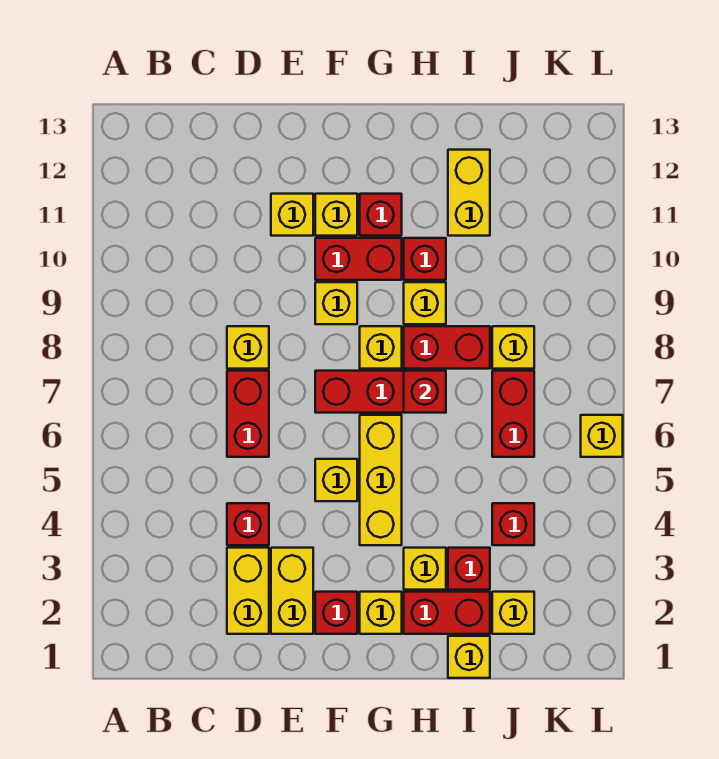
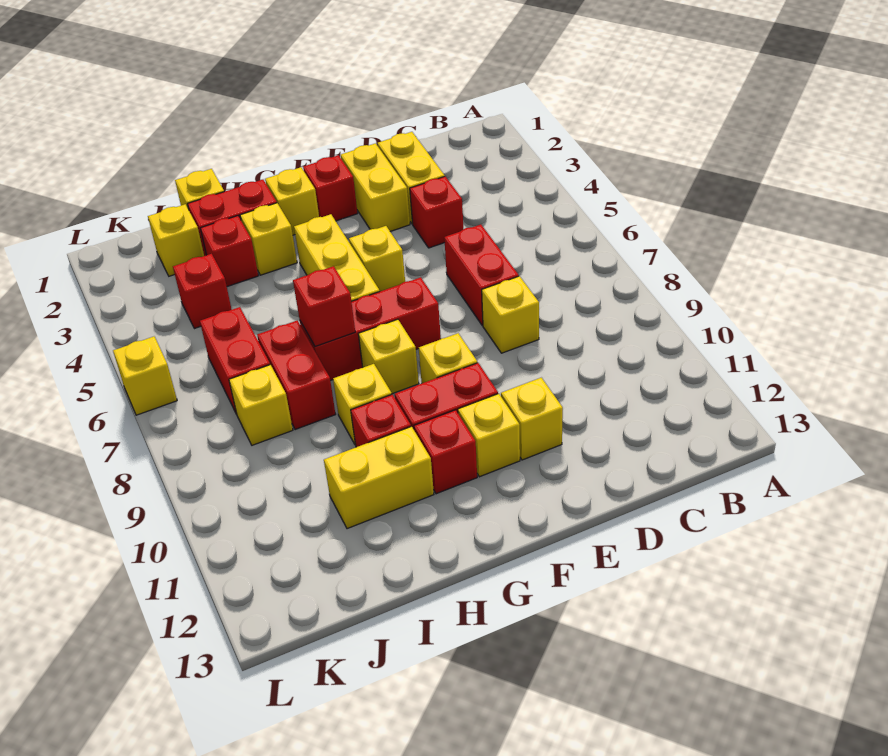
red brick H8:I8 level 1 -> red brick I7:I8 level 1
yellow brick I11:I12 level 1 -> yellow brick H11:I11 level 1

